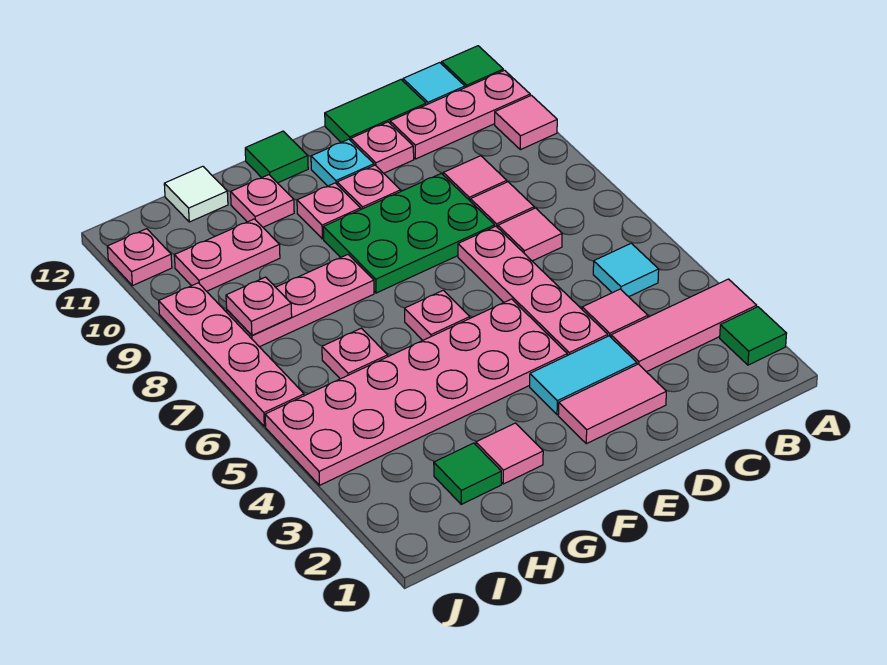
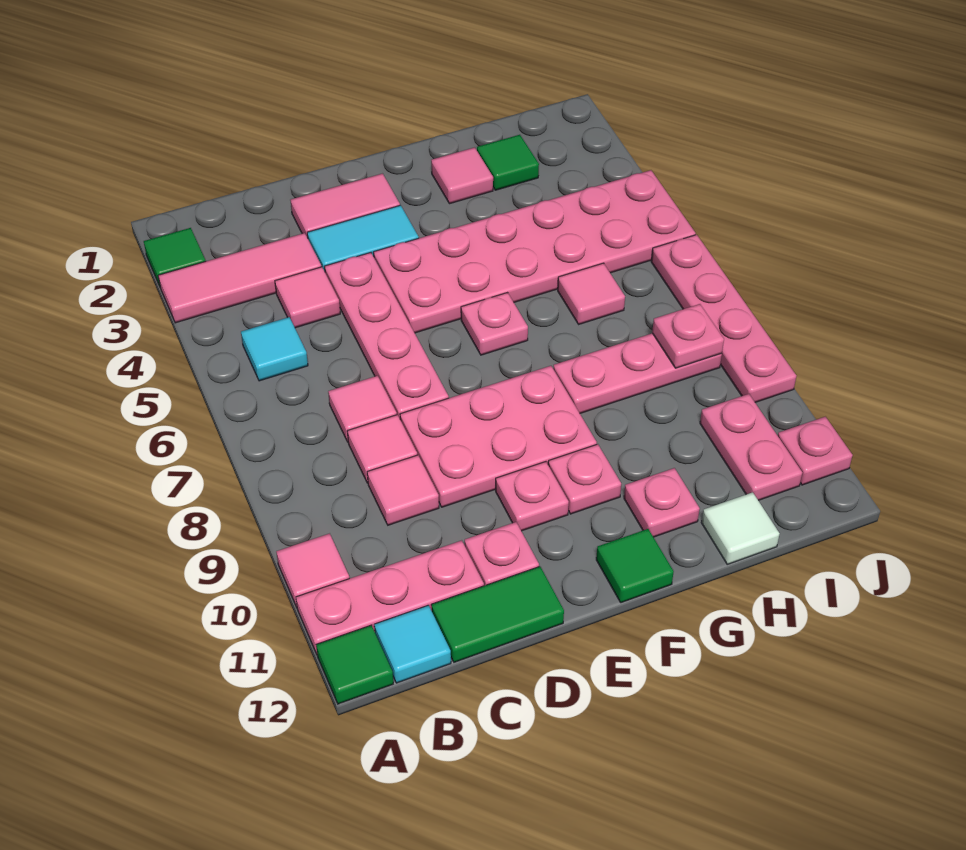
green plate D8:F9 level 1 -> pink plate D8:F9 level 1
cyan plate E11 level 1 -> none
pink plate H6 level 1 -> pink tile H6 level 1
pink plate H10:I10 level 1 -> pink plate I10:I11 level 1

